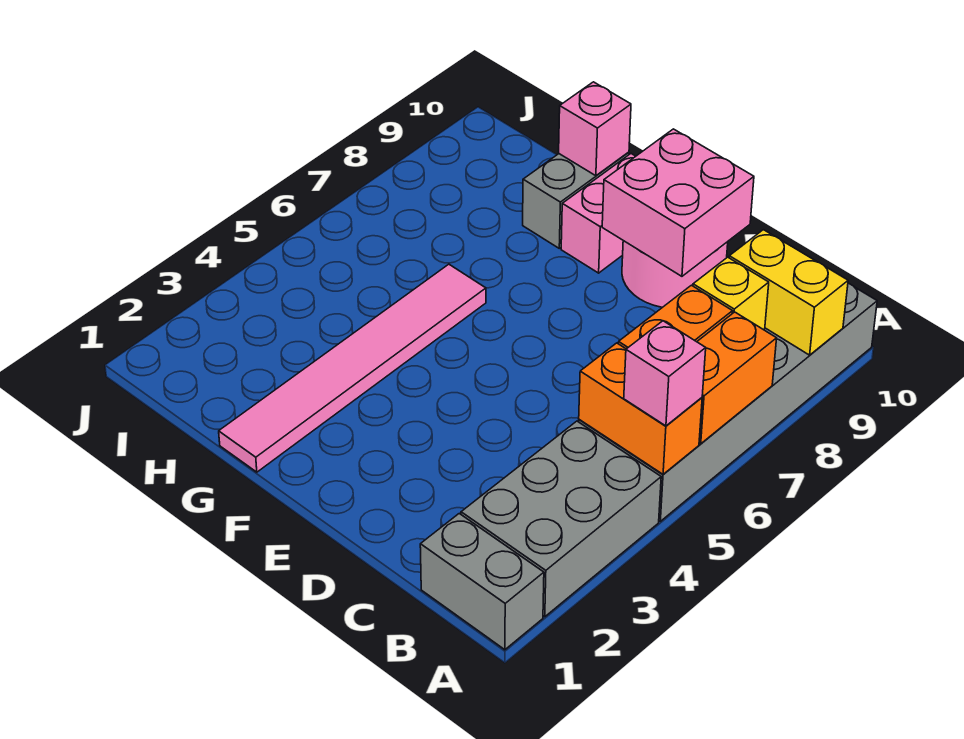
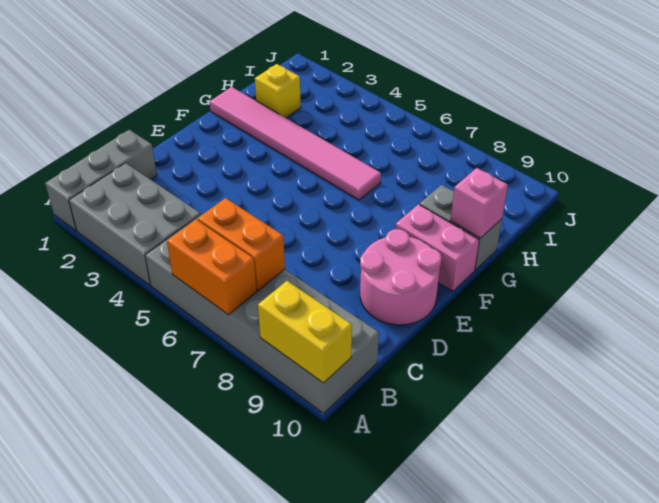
grey brick A1:B1 level 1 -> grey brick A1:C1 level 1
orange brick A5:B5 level 2 -> none
pink brick A5 level 3 -> none
yellow brick A9:B9 level 2 -> yellow brick A9:A10 level 2
yellow brick B8 level 2 -> yellow brick H2 level 1
pink brick D9:E10 level 2 -> none

